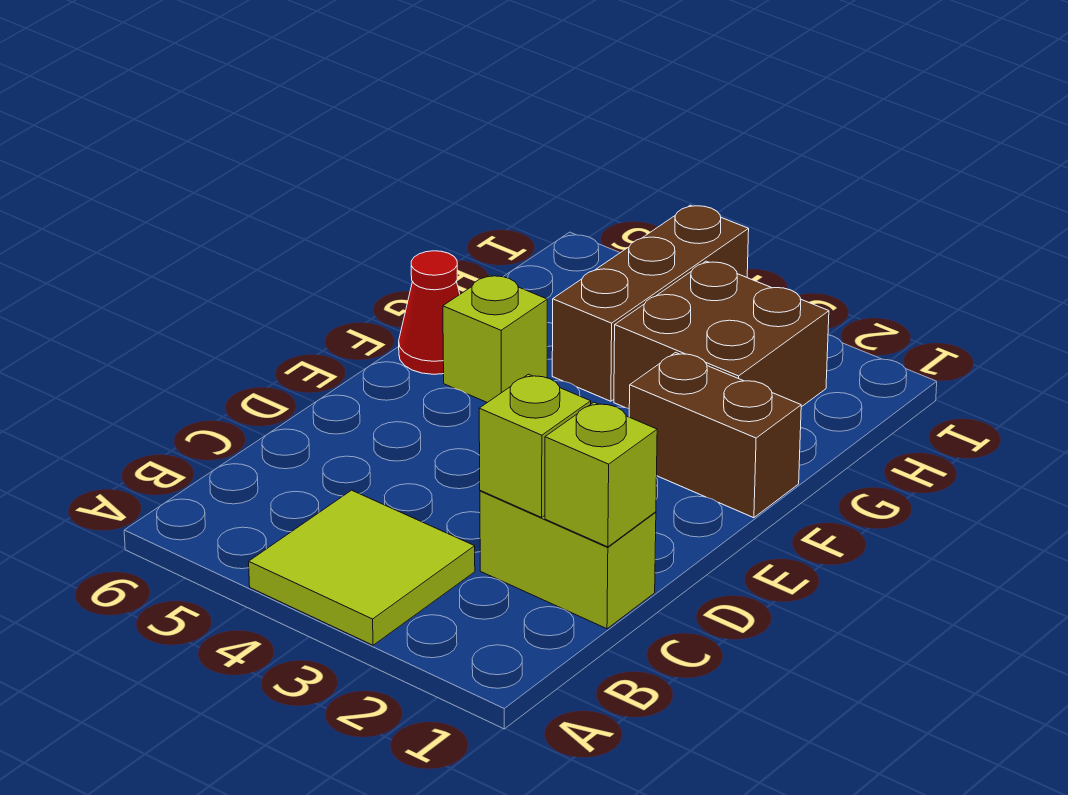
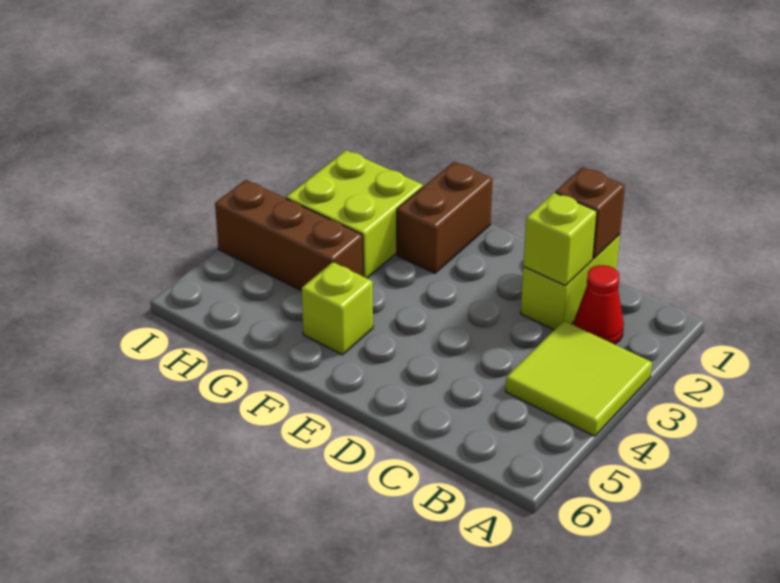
lime brick C1 level 2 -> brown brick C1 level 2
red cone F6 level 1 -> red cone B2 level 1
brown brick G2:H3 level 1 -> lime brick G2:H3 level 1

